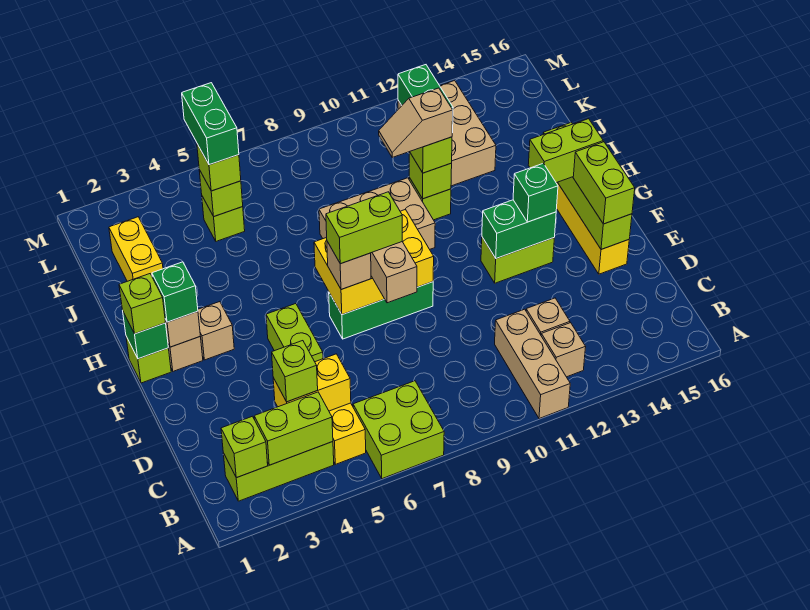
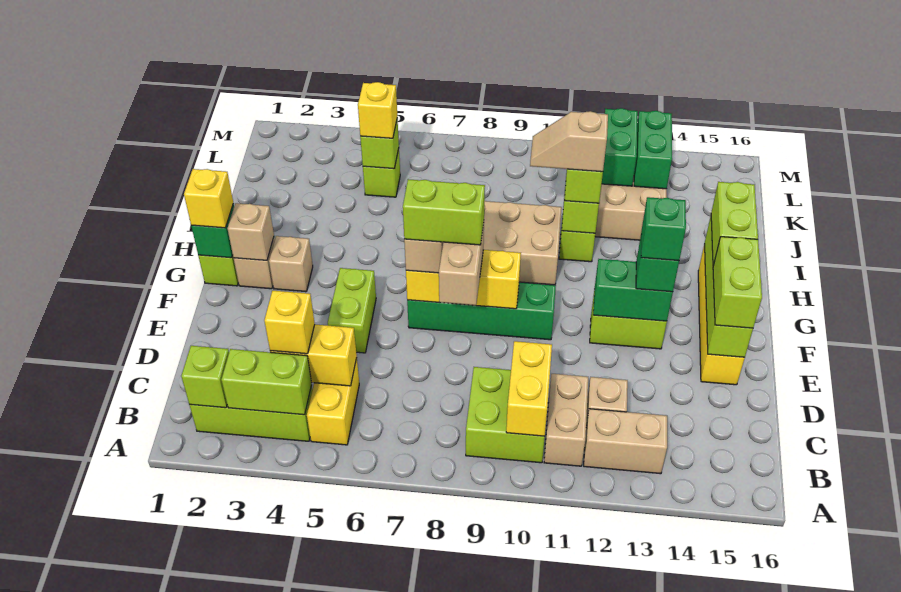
lime brick A6:B7 level 1 -> lime brick B9:C10 level 1
tan brick A11:C11 level 1 -> tan brick B11:C11 level 1
tan brick B12 level 1 -> tan brick B12:B13 level 1
lime brick C4 level 3 -> yellow brick C4 level 3
green brick F7:F9 level 1 -> green brick F7:F10 level 1
yellow brick F7:G9 level 2 -> yellow brick F7:F9 level 2
lime brick G1 level 3 -> yellow brick G1 level 3
green brick G2 level 3 -> green brick F13 level 4
lime brick G14:G15 level 3 -> lime brick G15:H15 level 3
yellow brick J2:K2 level 1 -> yellow brick B10:C10 level 2
lime brick K5 level 3 -> yellow brick K5 level 3
green brick K5:L5 level 4 -> green brick K13:L13 level 2

